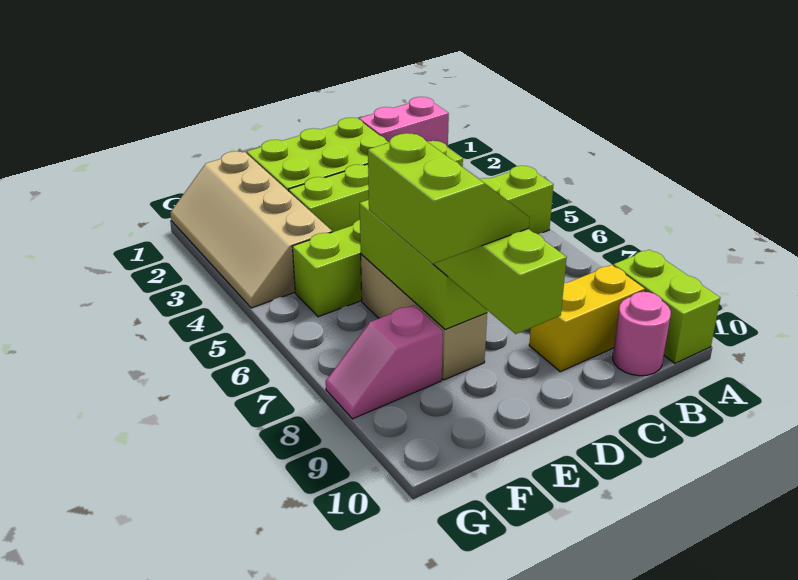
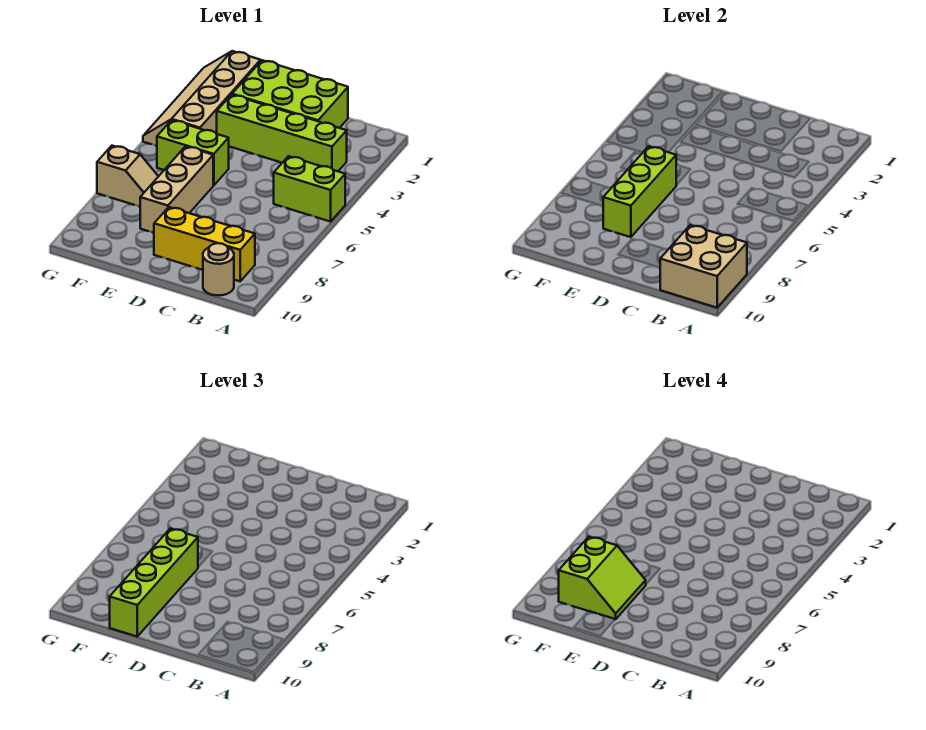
pink brick A1:B1 level 1 -> none
lime brick A9:A10 level 1 -> none
none -> tan brick A9:B10 level 2
yellow brick B9:C9 level 1 -> yellow brick B9:D9 level 1
pink round brick B10 level 1 -> tan round brick B10 level 1
none -> tan slope F7:G7 level 1 top G
pink slope F8:G8 level 1 top F -> none

